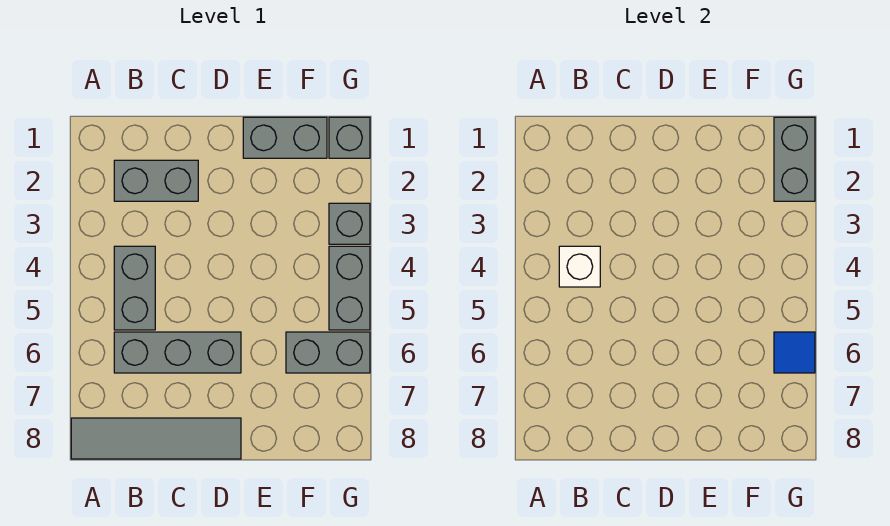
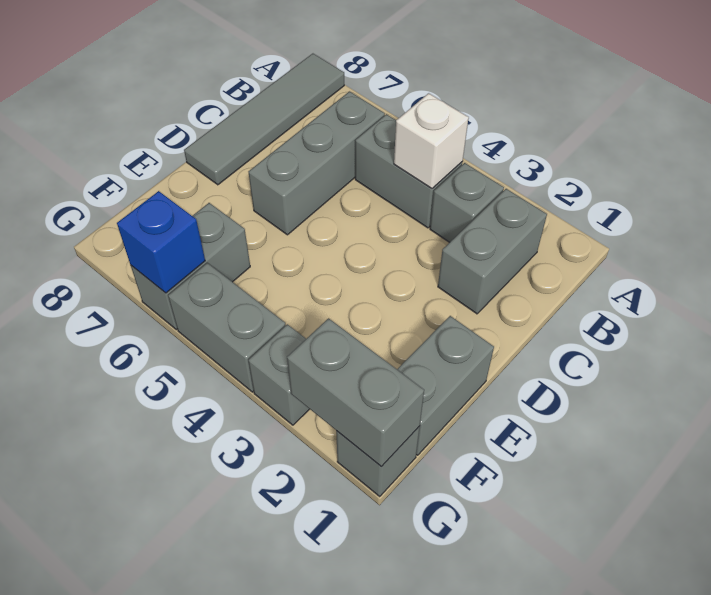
none -> grey brick B3 level 1
blue tile G6 level 2 -> blue brick G6 level 2

